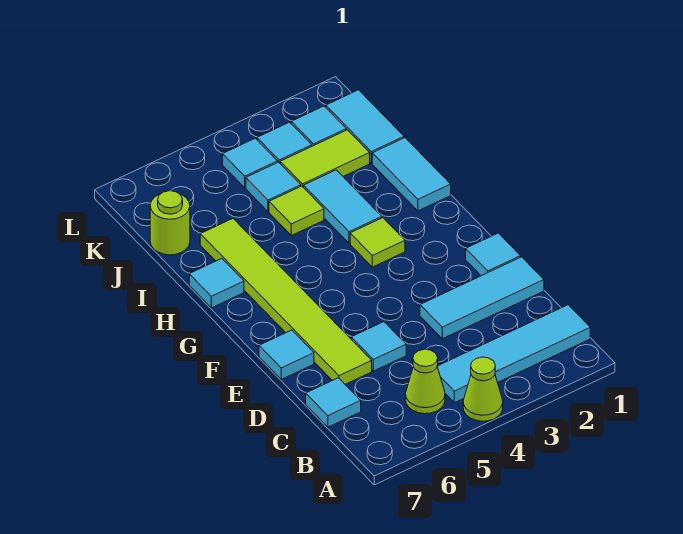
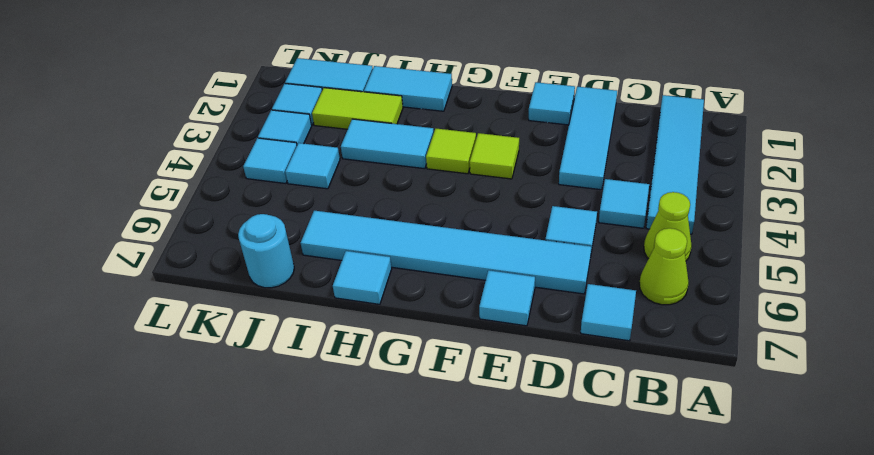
lime cone A4 level 1 -> lime cone B6 level 1
none -> cyan tile C4 level 1
lime tile D6:I6 level 1 -> cyan tile D6:I6 level 1
lime tile I4 level 1 -> lime tile F3 level 1
lime tile J2:J3 level 1 -> lime tile I2:J2 level 1
lime round brick J7 level 1 -> cyan round brick J7 level 1

